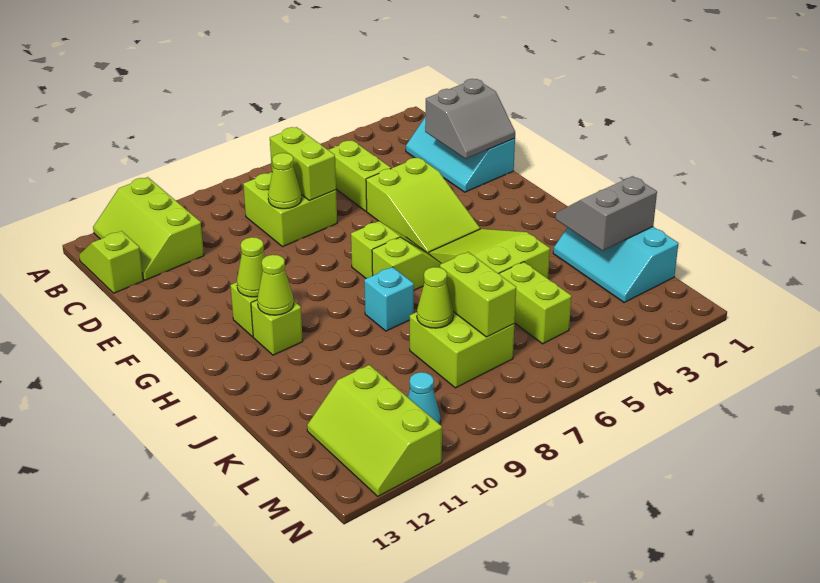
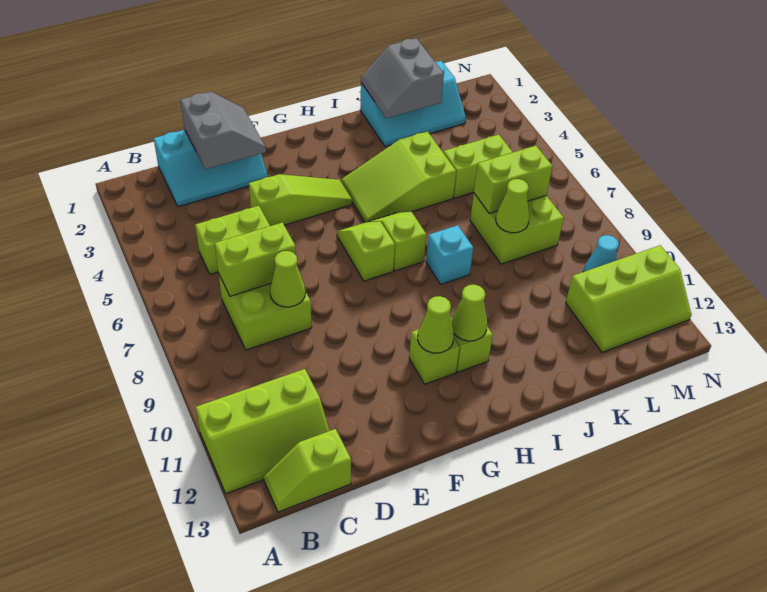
lime slope E4:G5 level 1 top E -> lime slope E4:G4 level 1 top E

